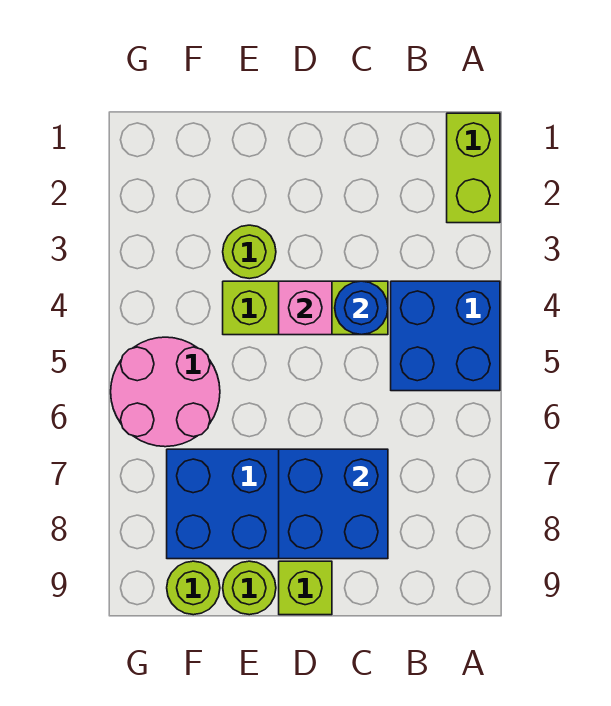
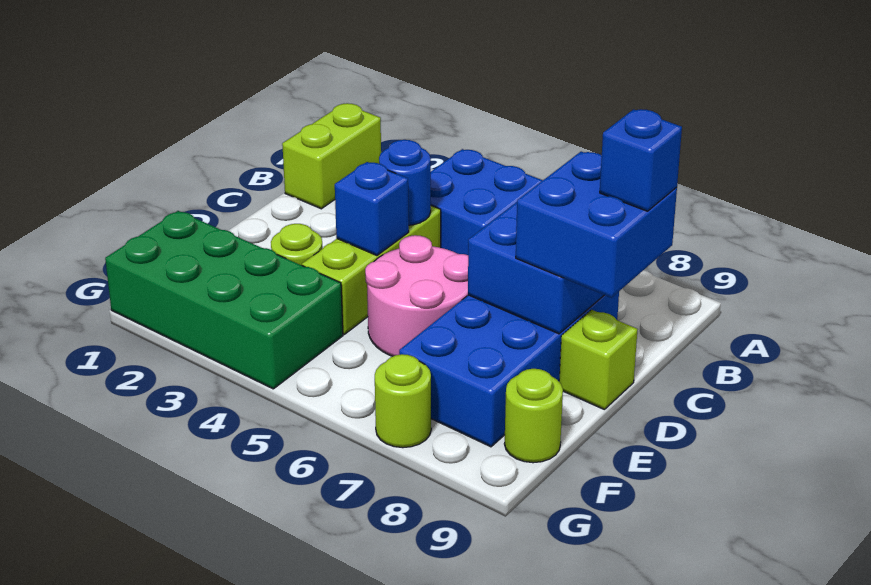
lime brick A1:A2 level 1 -> lime brick A1:B1 level 1
none -> blue brick C8:D9 level 3
none -> blue brick C9 level 4
pink brick D4 level 2 -> blue brick D4 level 2
lime round brick E9 level 1 -> lime round brick G7 level 1
none -> green brick F1:G4 level 1
pink round brick F5:G6 level 1 -> pink round brick D5:E6 level 1

